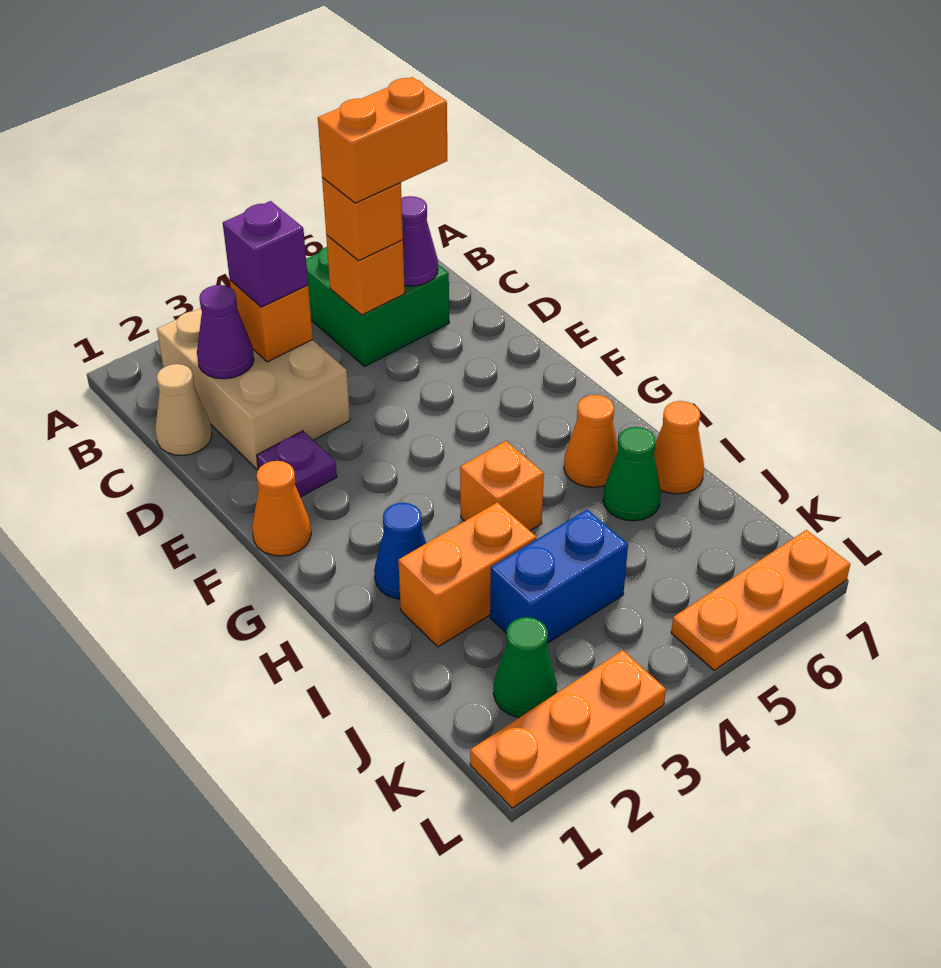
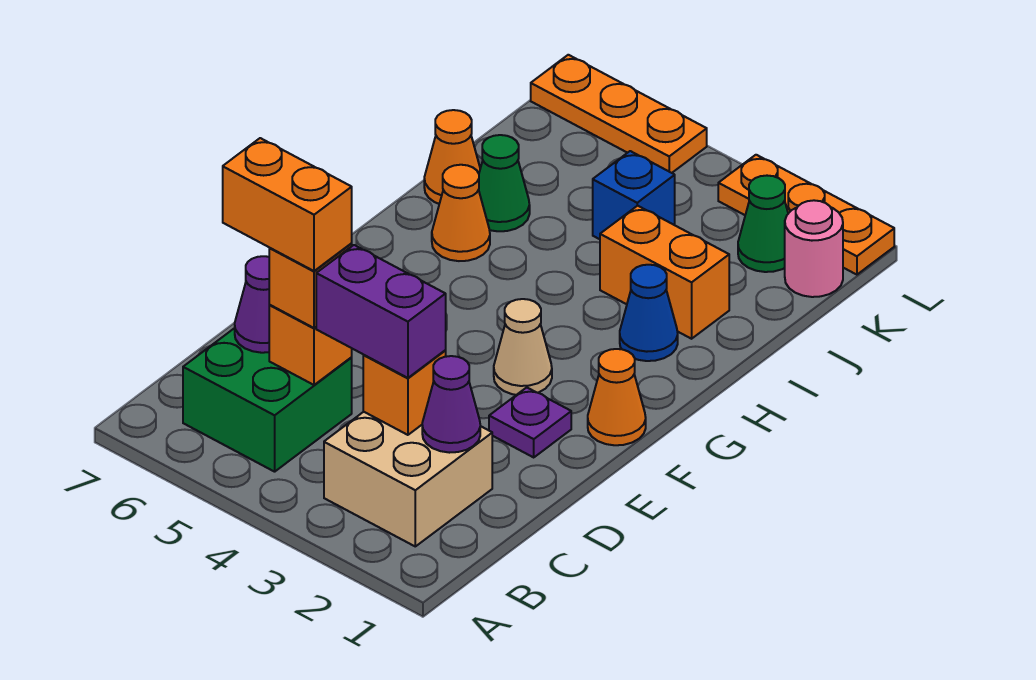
tan brick B2:D3 level 1 -> tan brick B2:C3 level 1
tan cone C1 level 1 -> tan cone F3 level 1
purple brick C3 level 3 -> purple brick C3:C4 level 3
orange brick H4 level 1 -> none
blue brick J3:J4 level 1 -> blue brick J4 level 1
none -> pink round brick K1 level 1

